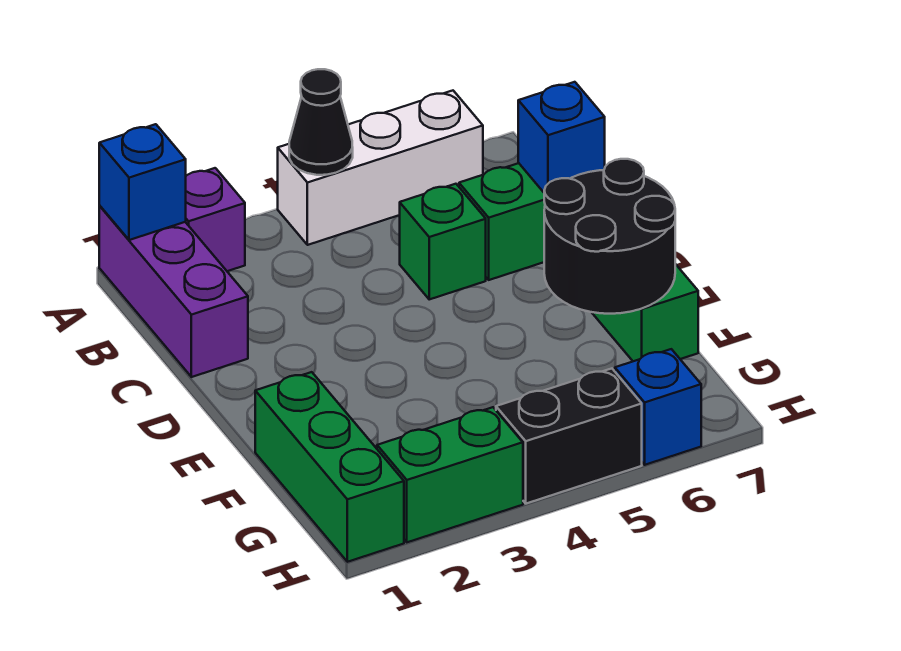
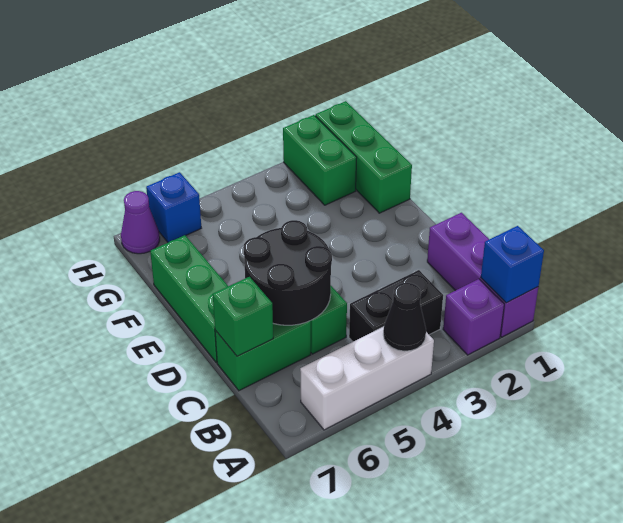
blue brick C7 level 2 -> green brick C7 level 2
black round brick E6:F7 level 2 -> black round brick C5:D6 level 2
green brick H2:H3 level 1 -> green brick G2:H2 level 1
black brick H4:H5 level 1 -> black brick B3:B4 level 1
none -> purple cone H7 level 1

